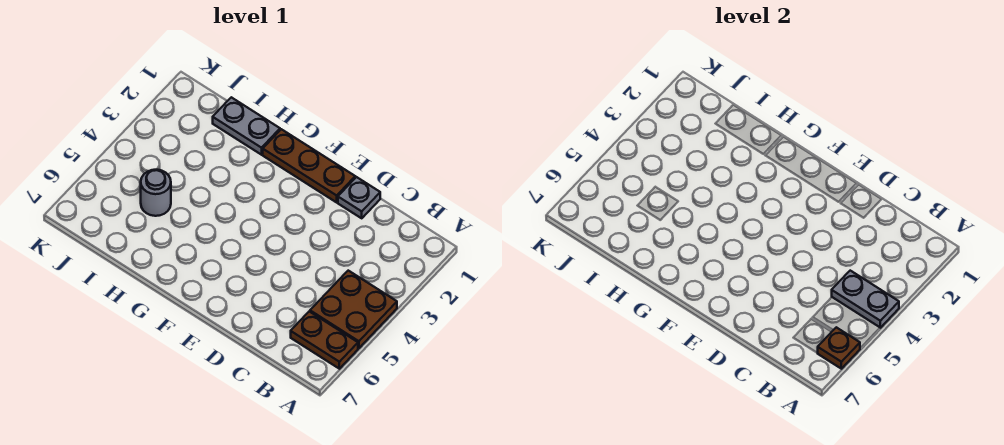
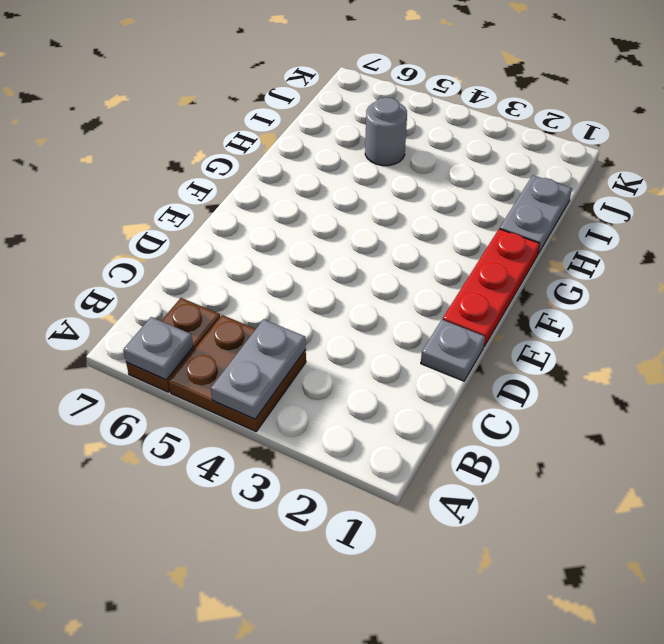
brown plate A6 level 2 -> grey plate A6 level 2
brown plate E1:G1 level 1 -> red plate E1:G1 level 1

